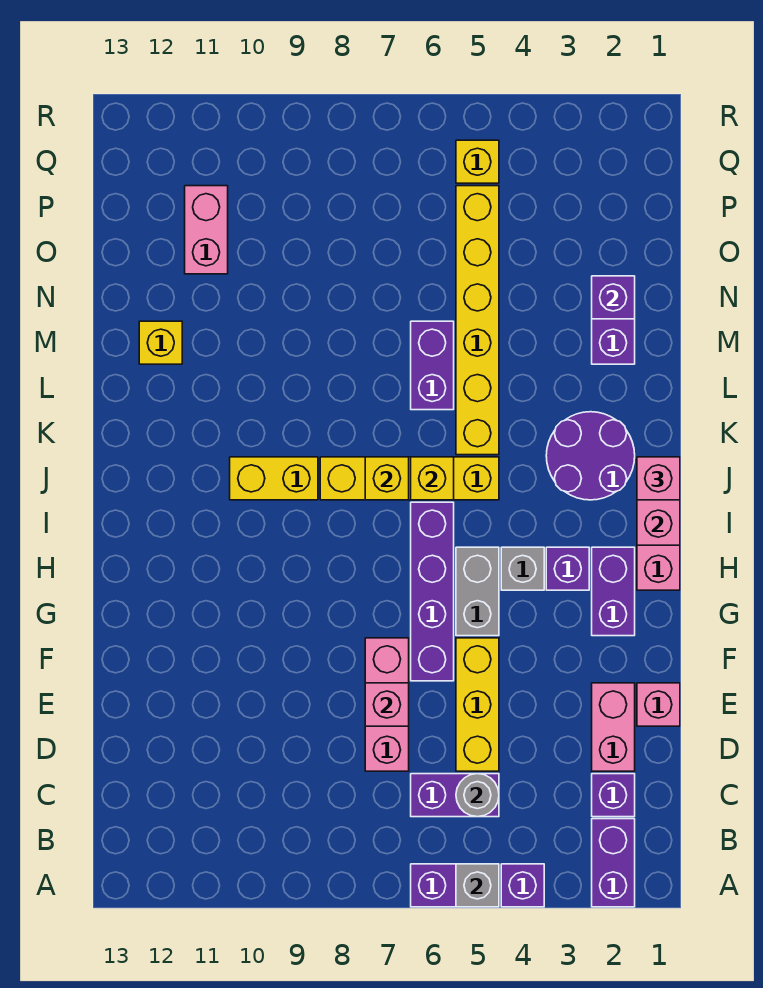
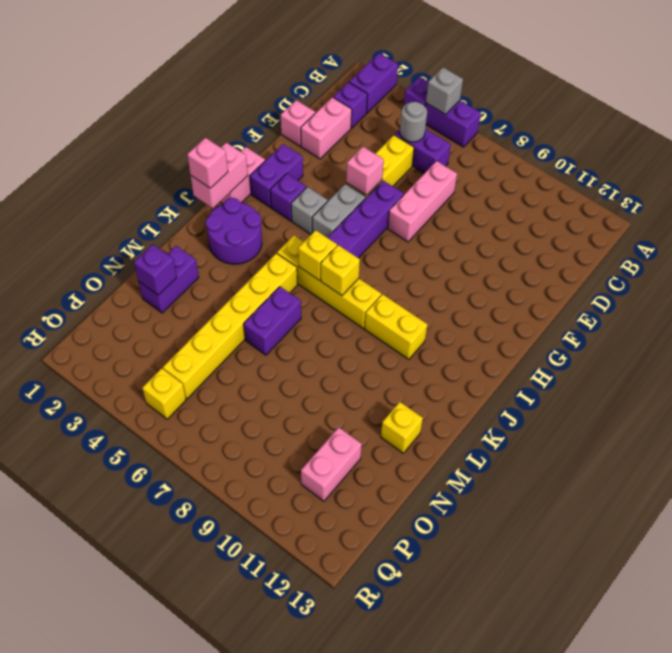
pink brick E7 level 2 -> pink brick F5 level 2

